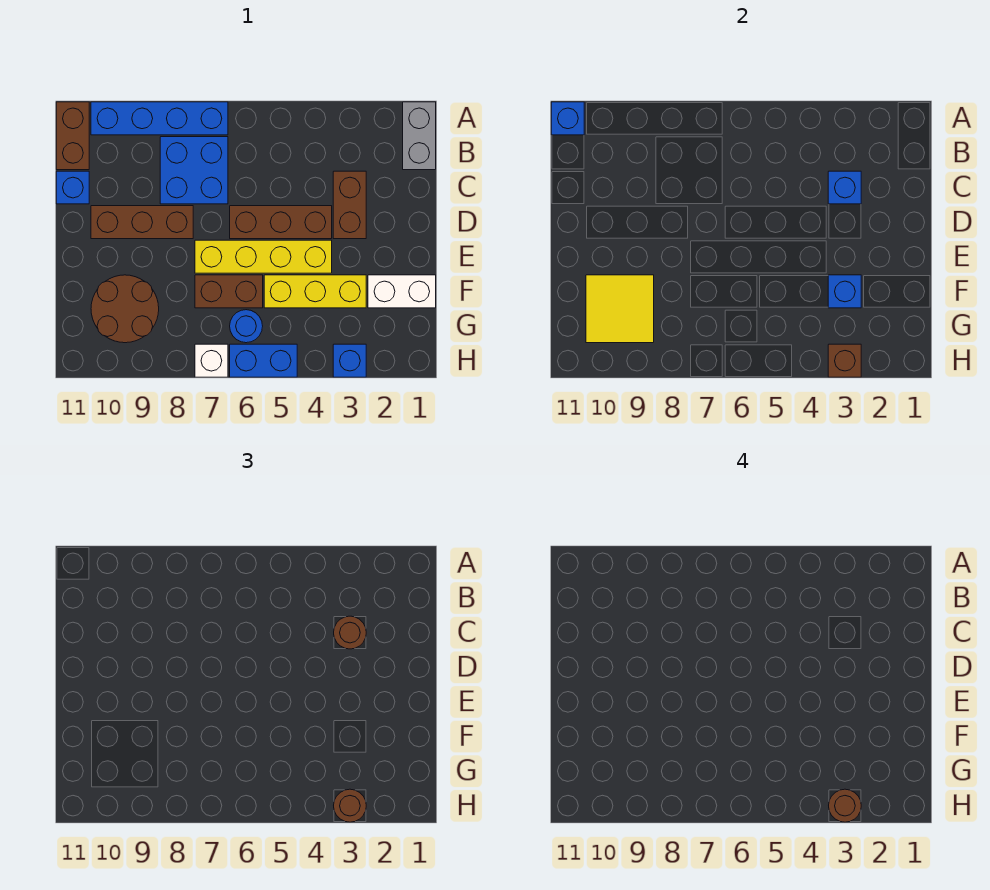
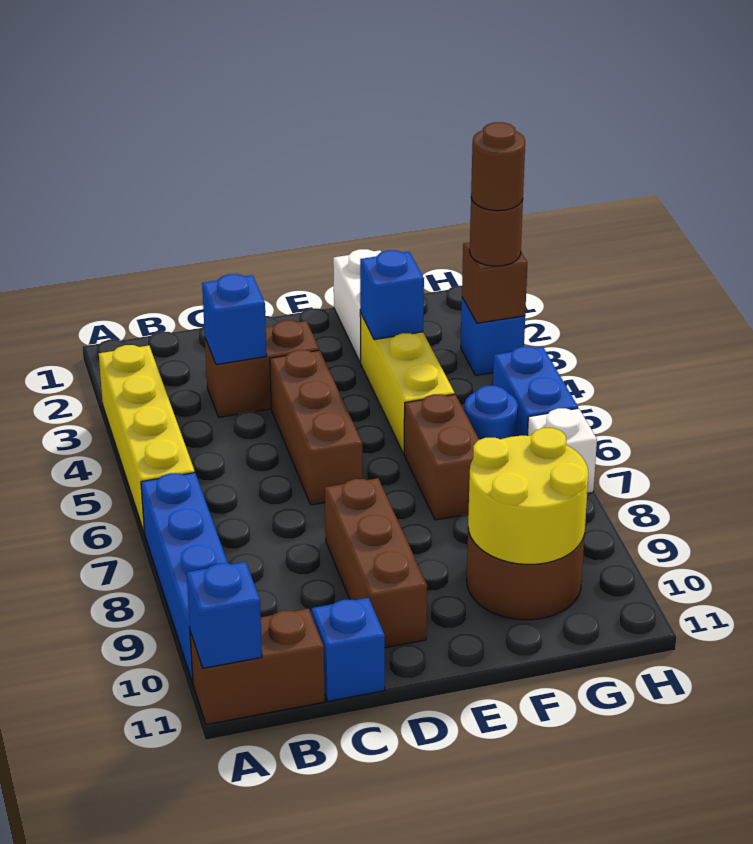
grey brick A1:B1 level 1 -> none
blue brick B7:C8 level 1 -> none
brown round brick C3 level 3 -> none
yellow brick E4:E7 level 1 -> yellow brick A3:A6 level 1
yellow tile F9:G10 level 2 -> yellow round brick F9:G10 level 2

